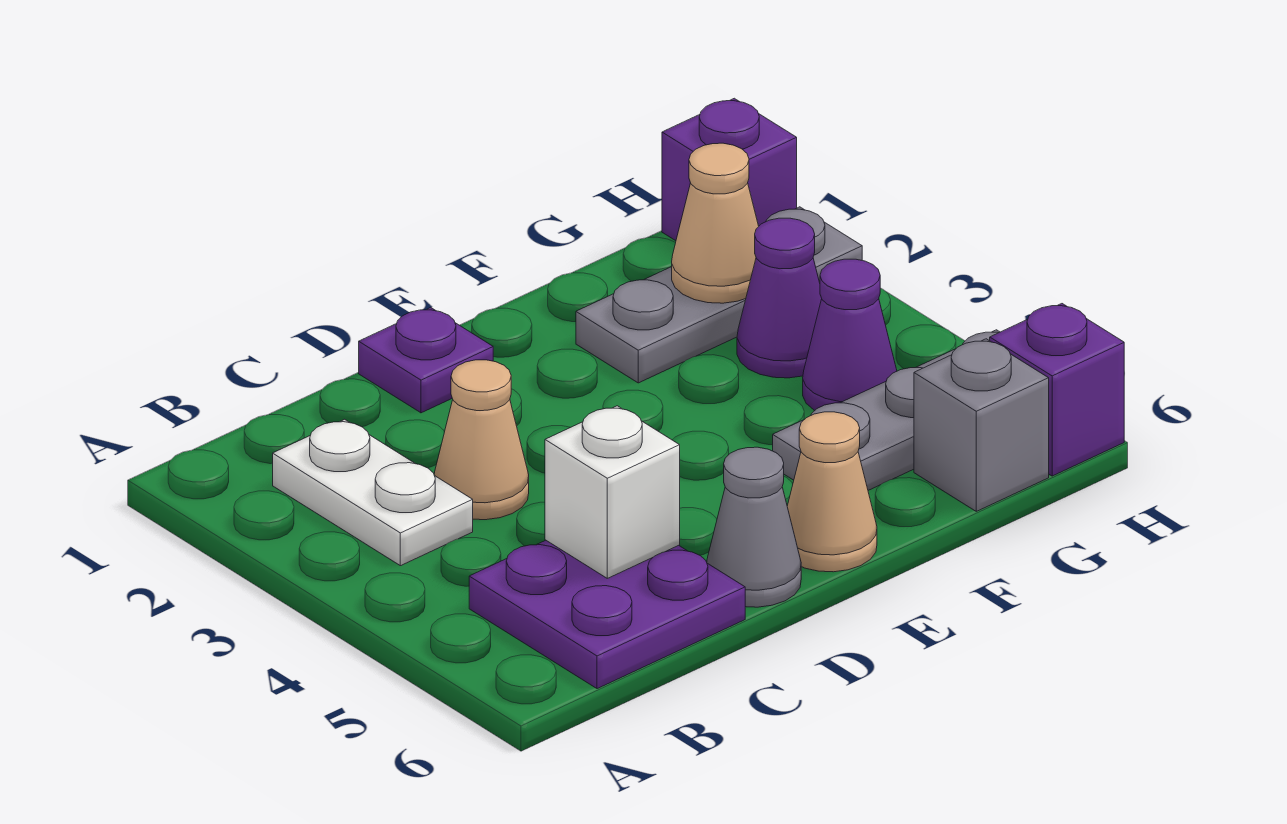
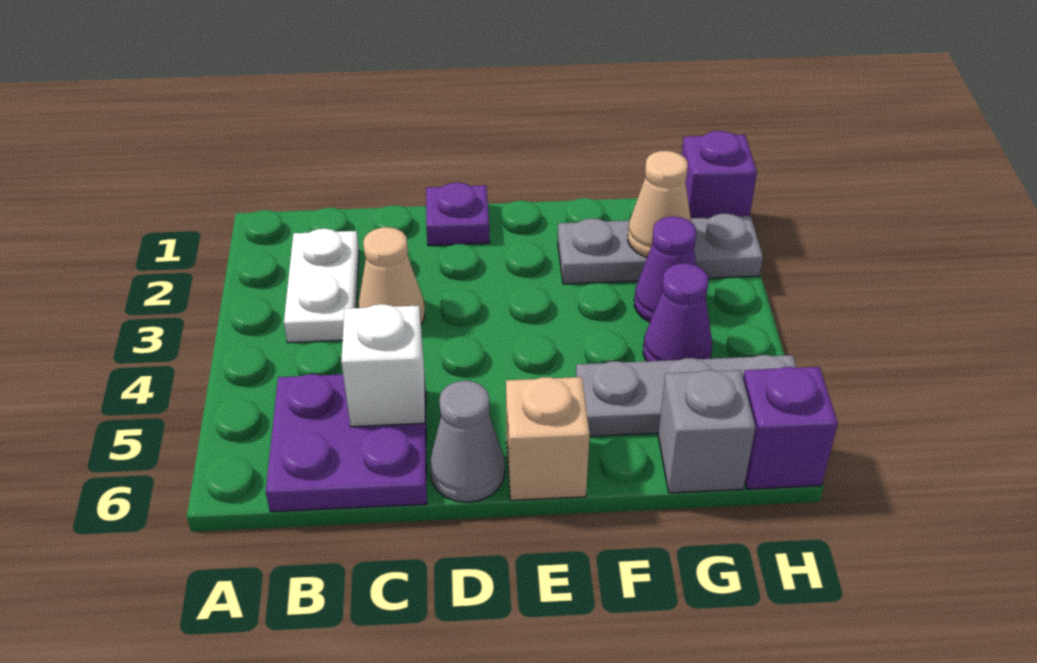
tan cone E6 level 1 -> tan brick E6 level 1

